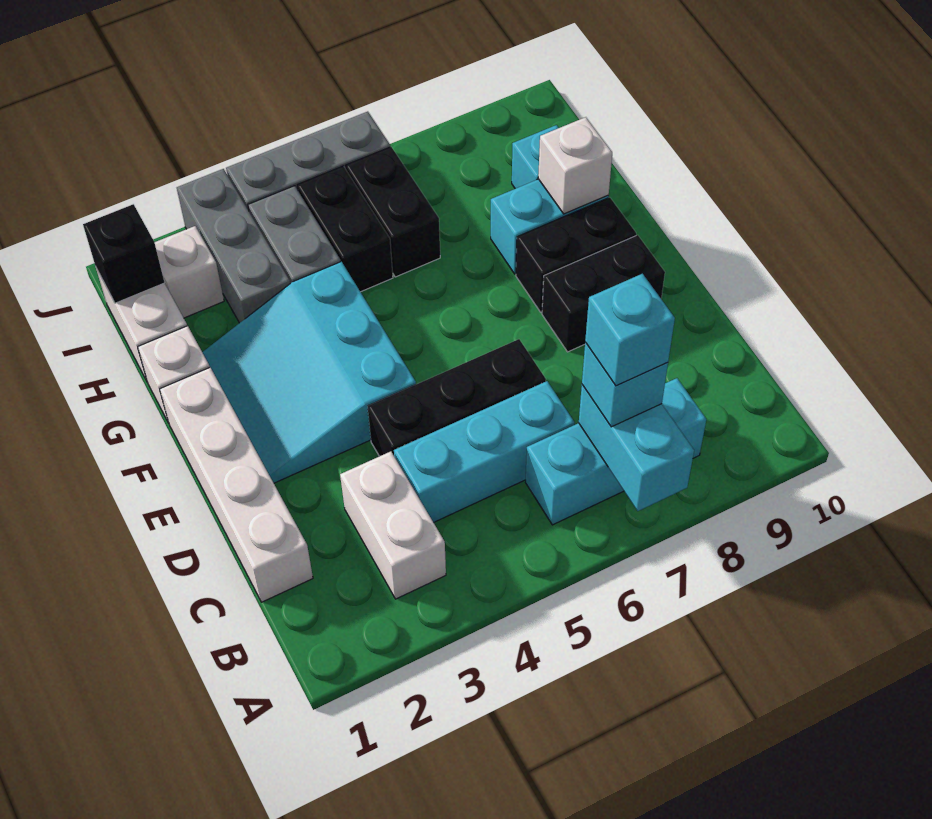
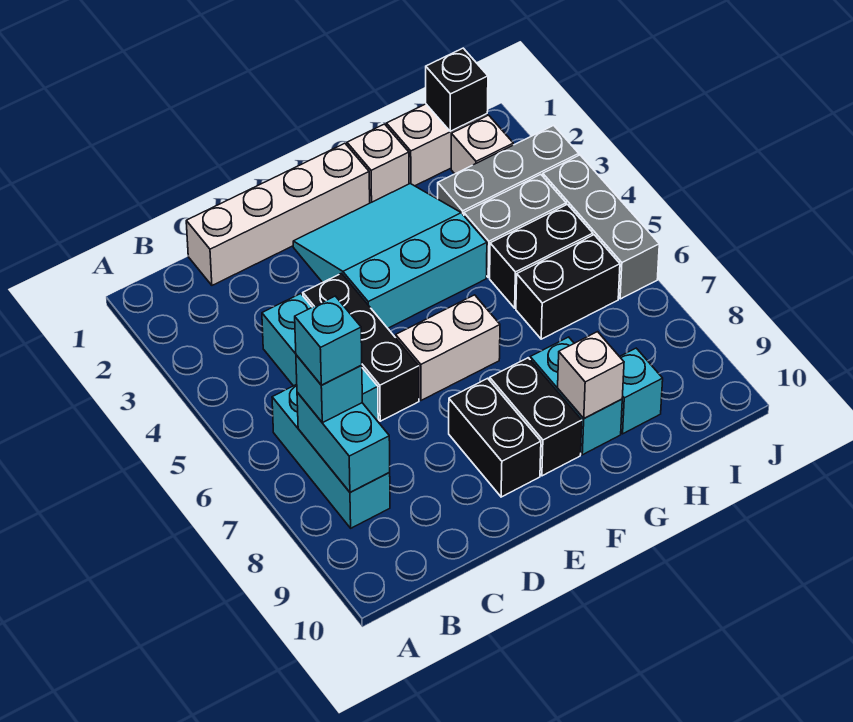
cyan brick A7:B7 level 2 -> cyan brick B7:B8 level 2
white brick B3:C3 level 1 -> white brick E6:F6 level 1

